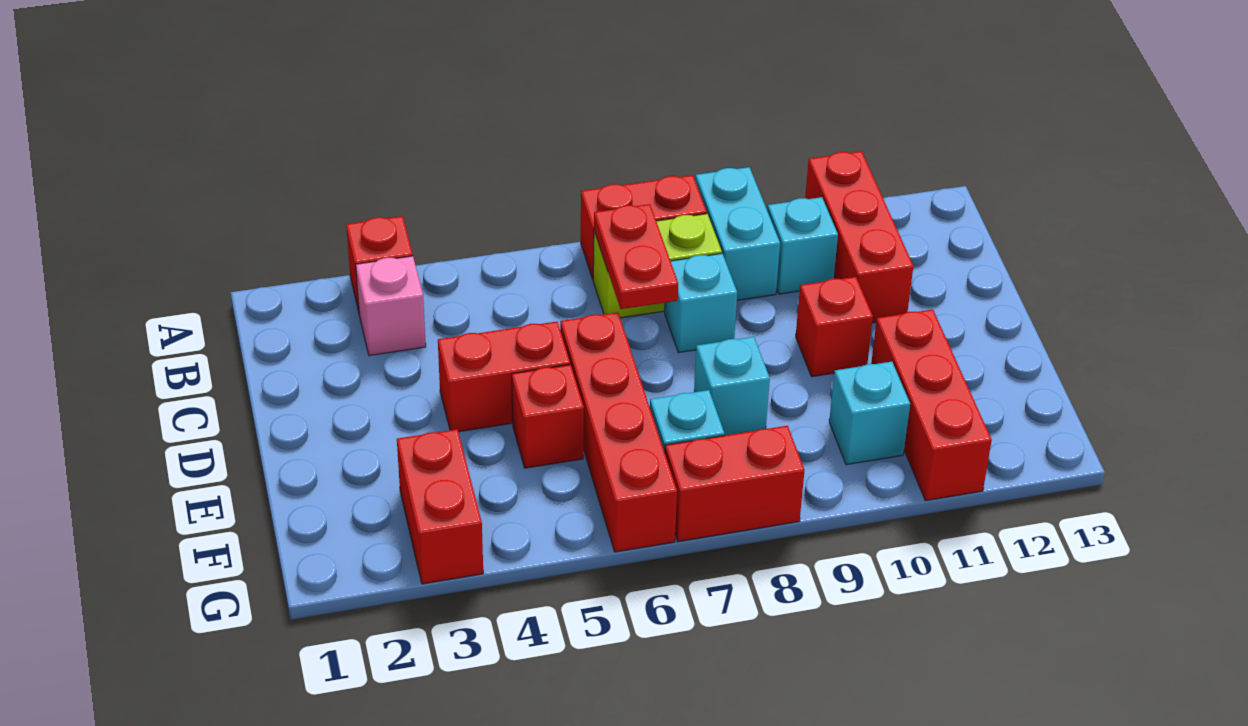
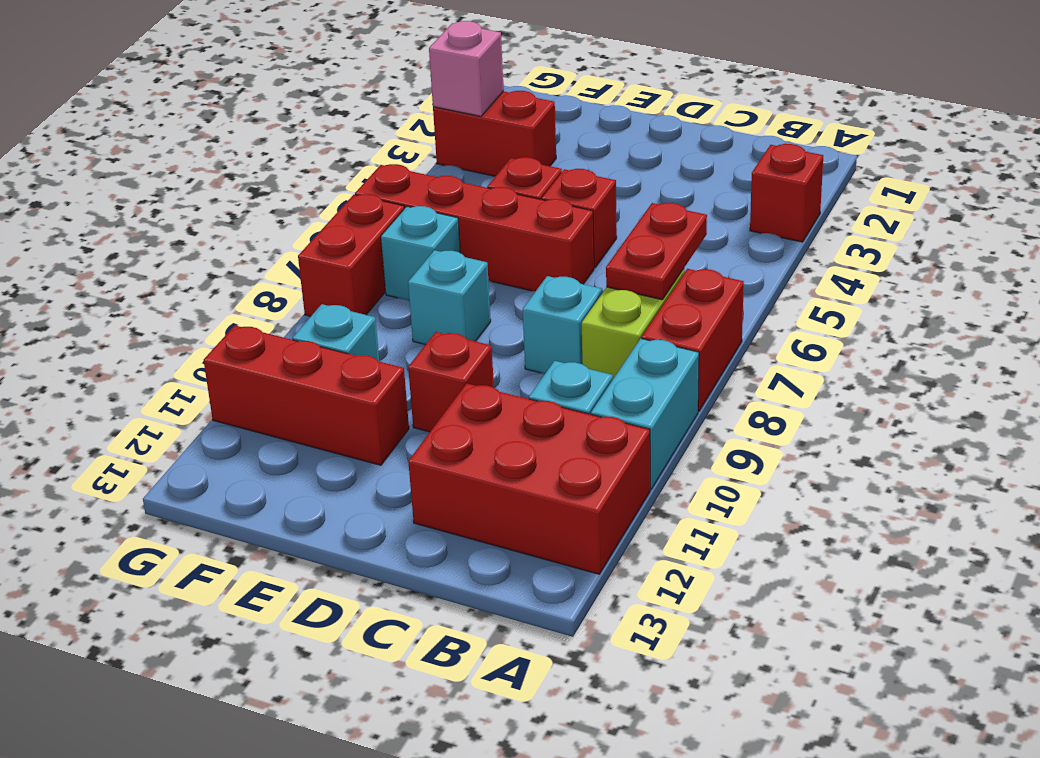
cyan brick A9:B9 level 1 -> cyan brick A9:A10 level 1
red brick A11:C11 level 1 -> red brick A11:C12 level 1
pink brick B3 level 1 -> pink brick G3 level 2
red plate B7:C7 level 2 -> red plate B6:B7 level 2
red brick D4:D5 level 1 -> red brick D5 level 1

